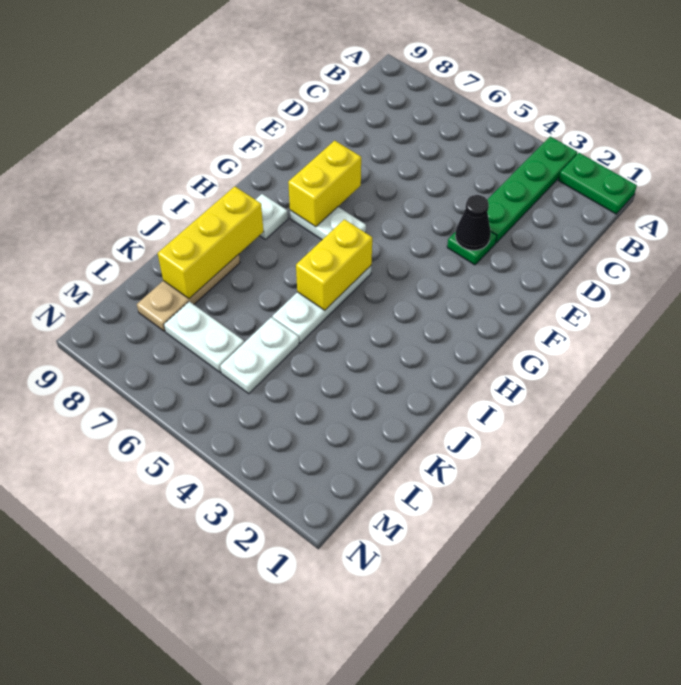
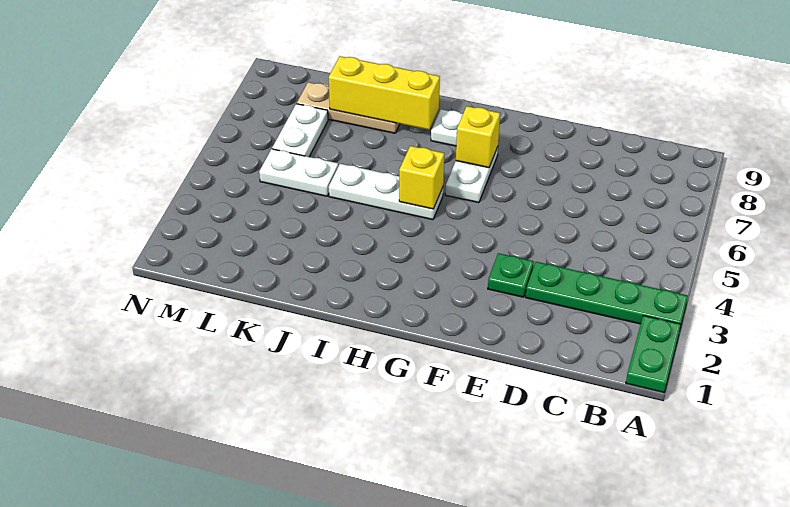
black cone E3 level 2 -> none
yellow brick F7:G7 level 2 -> yellow brick G7 level 2
yellow brick H5:I5 level 2 -> yellow brick H5 level 2

